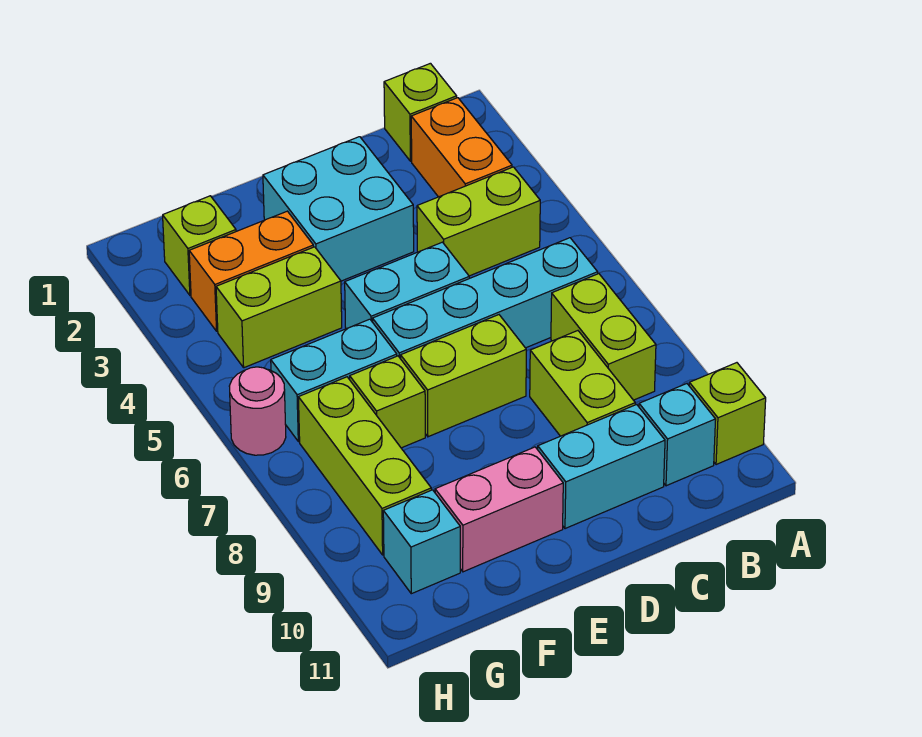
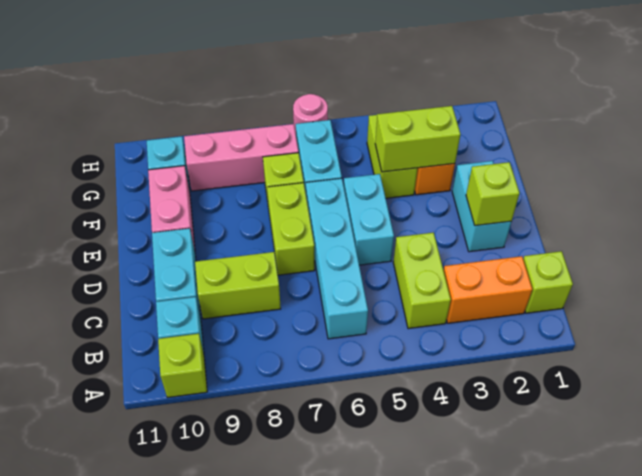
lime brick B7:B8 level 1 -> lime brick F3:F4 level 2
cyan brick D2:E3 level 1 -> cyan brick D2:E2 level 1
lime brick G2 level 1 -> lime brick D2 level 2
lime brick G7:G9 level 1 -> pink brick G7:G9 level 1

